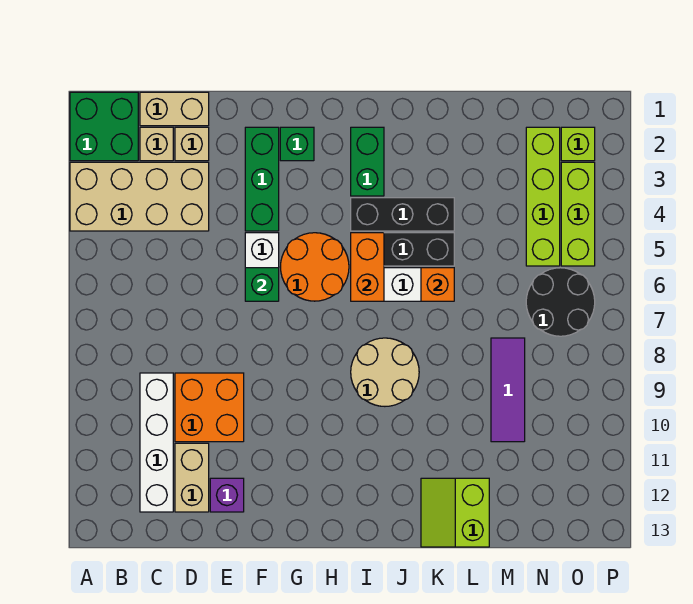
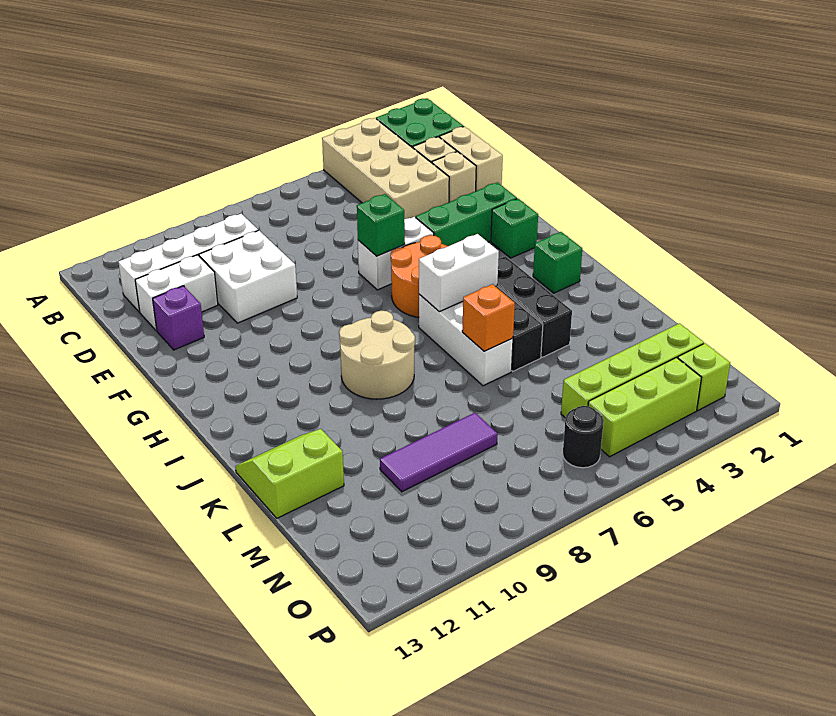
orange brick D9:E10 level 1 -> white brick D9:E10 level 1
tan brick D11:D12 level 1 -> white brick D11:D12 level 1
green brick I2:I3 level 1 -> green brick I2 level 1
orange brick I5:I6 level 2 -> white brick I5:I6 level 2
black round brick N6:O7 level 1 -> black round brick O6 level 1

